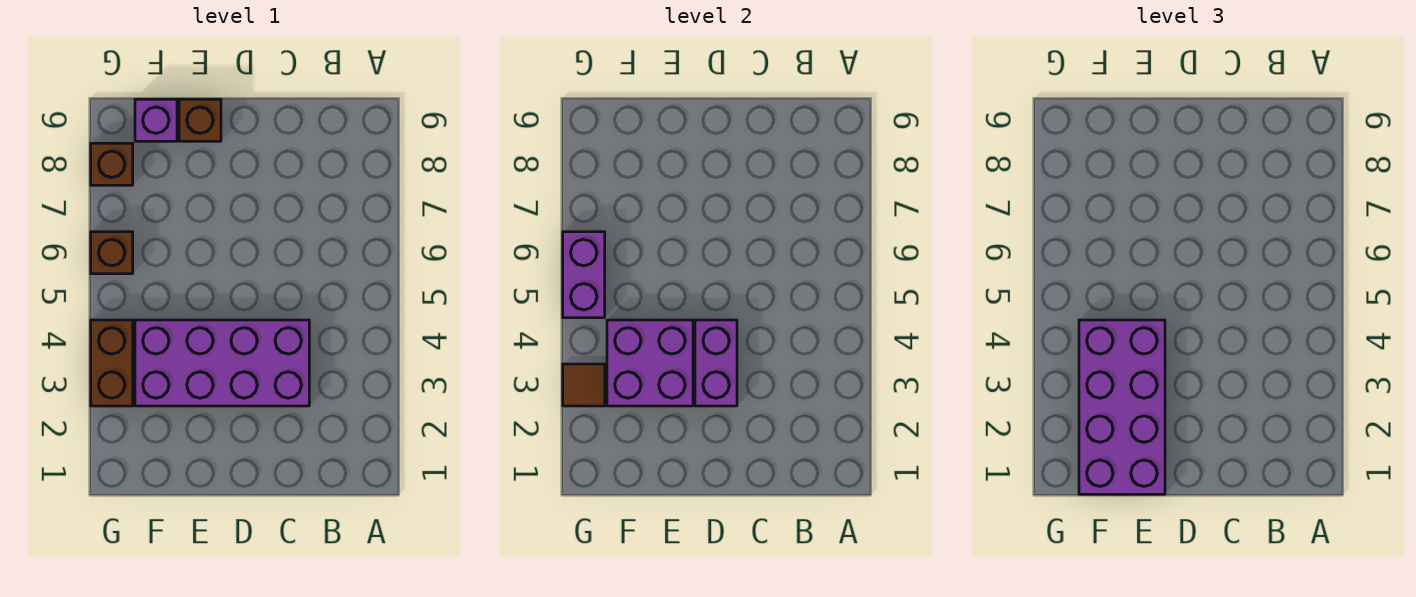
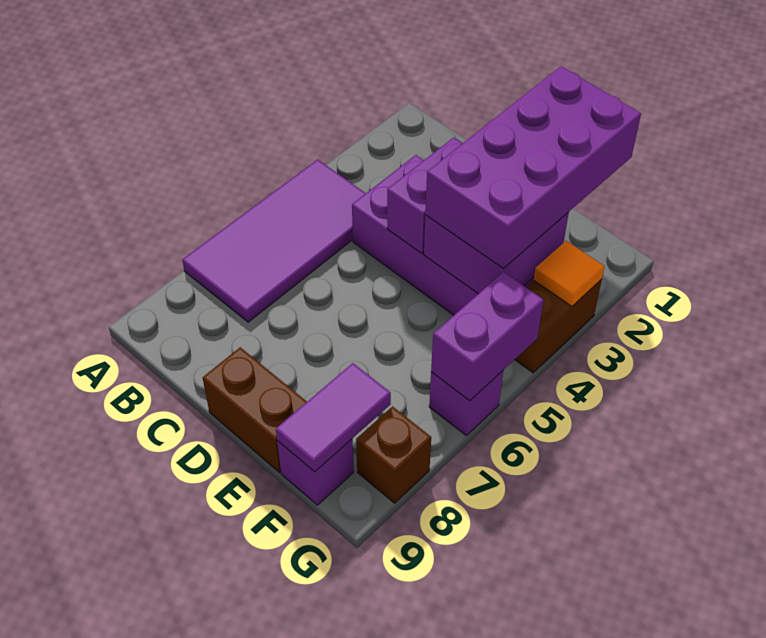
none -> purple tile A4:B7 level 1
brown brick E9 level 1 -> brown brick D9:E9 level 1
none -> purple tile F8:F9 level 2
brown tile G3 level 2 -> orange tile G3 level 2
brown brick G6 level 1 -> purple brick G6 level 1

